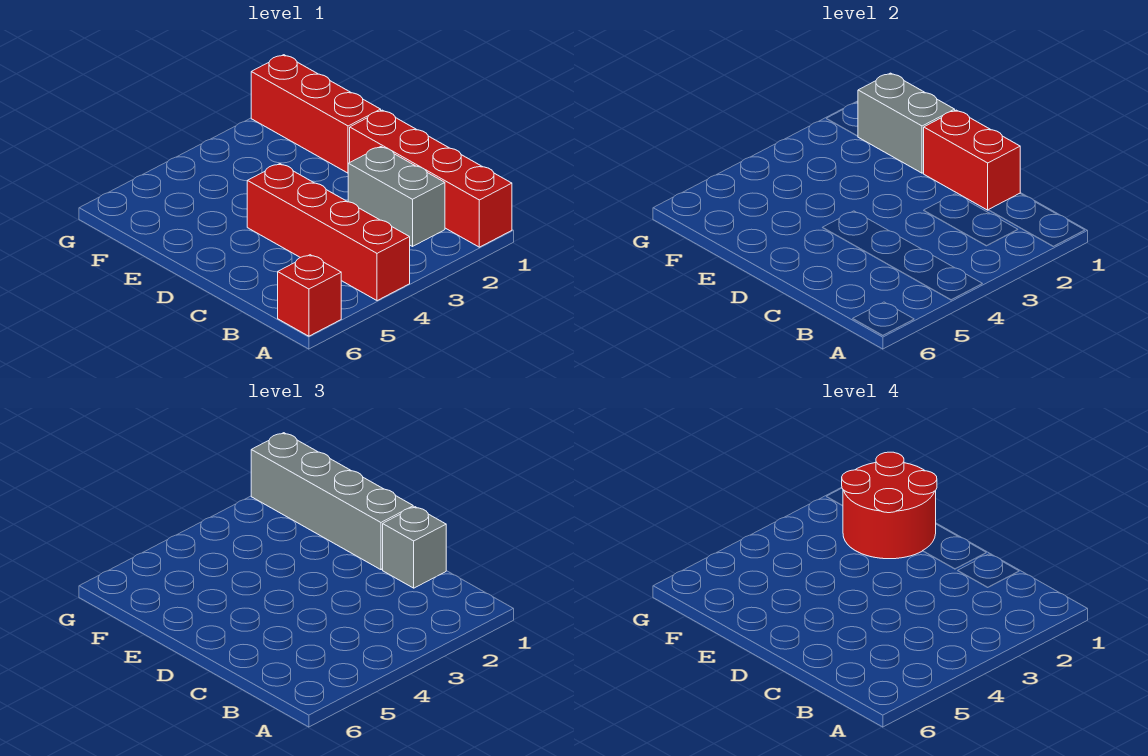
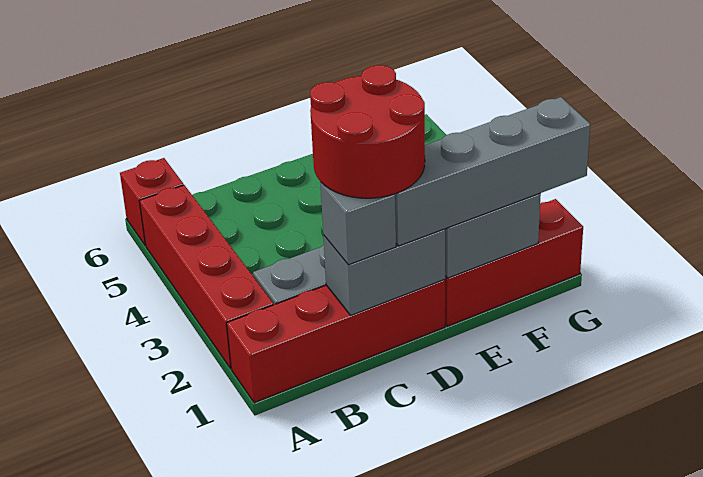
red brick A4:D4 level 1 -> red brick A2:A5 level 1
red brick C1:D1 level 2 -> grey brick C1:D1 level 2
red round brick E1:F2 level 4 -> red round brick C1:D2 level 4

